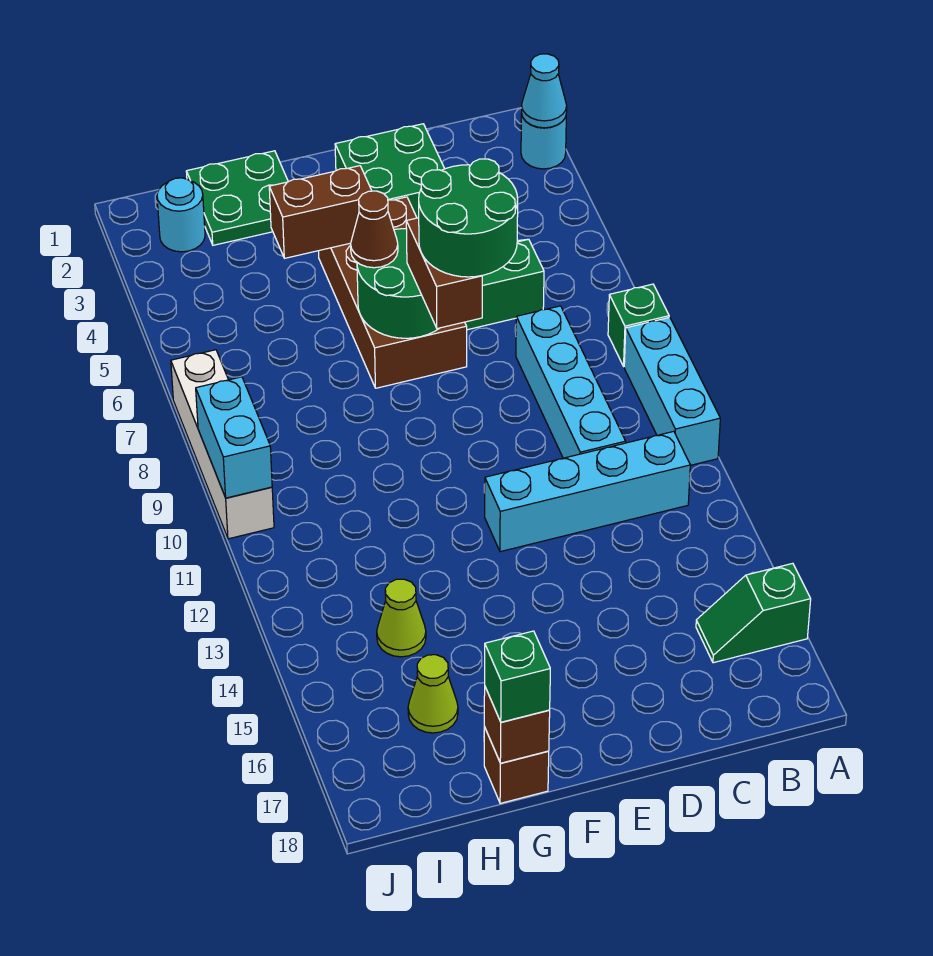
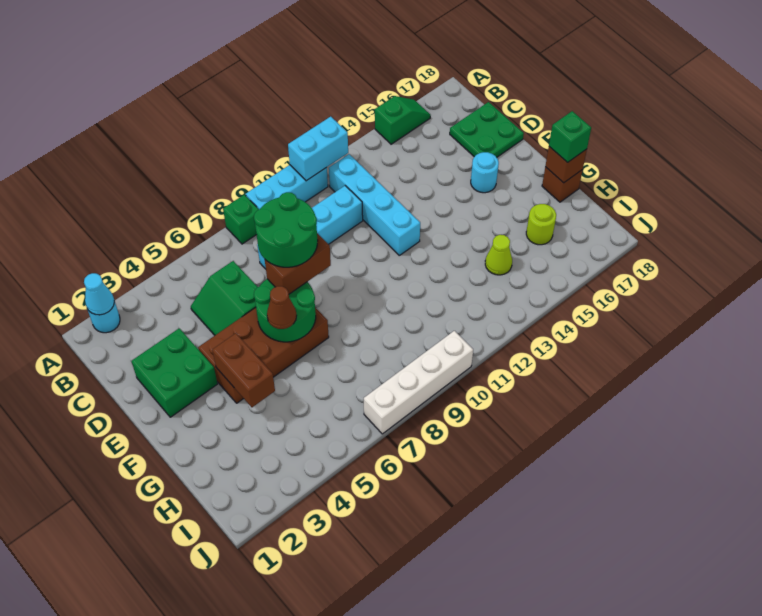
green slope A16:B16 level 1 top A -> green slope A15:A16 level 1 top 15
green plate G1:H2 level 1 -> green plate C17:D18 level 1
lime cone H16 level 1 -> lime round brick H16 level 1
cyan round brick I2 level 1 -> cyan round brick E16 level 1
cyan brick J9:J10 level 2 -> cyan brick A11:A12 level 2

